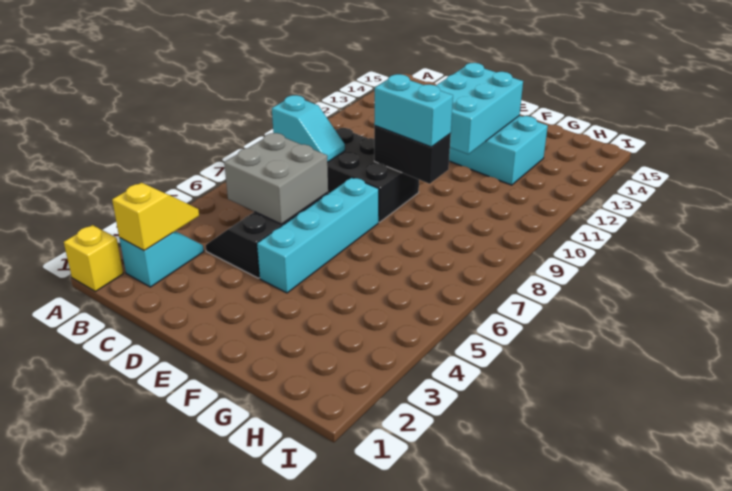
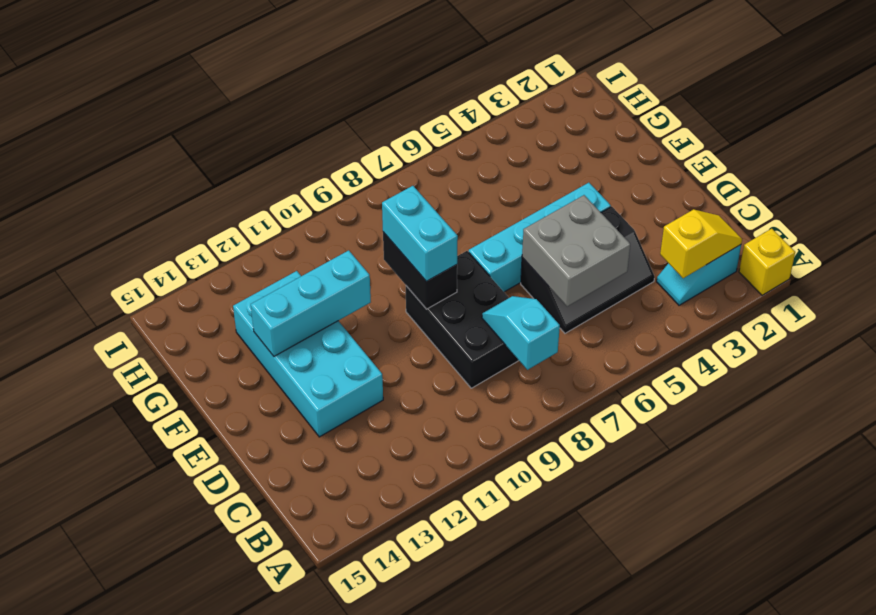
yellow slope B2:B3 level 2 top 2 -> yellow slope B2:B3 level 2 top 3
cyan brick E11:F13 level 2 -> cyan brick F11:F13 level 2

